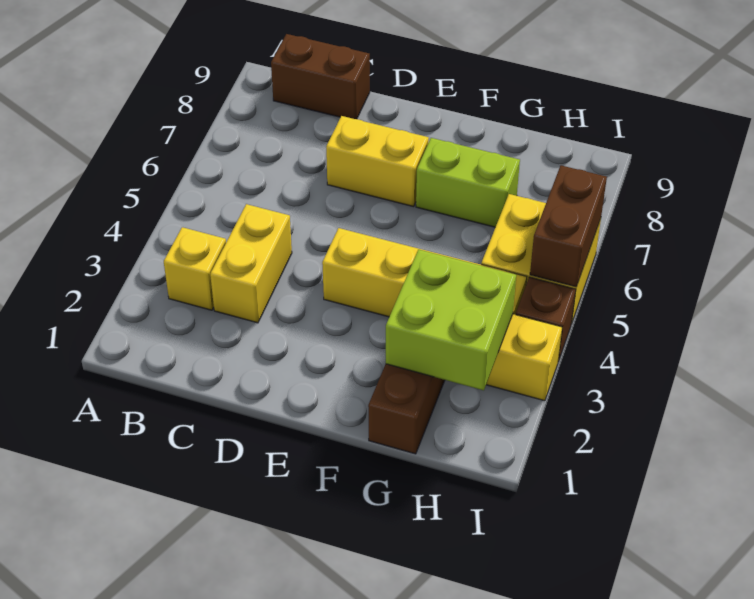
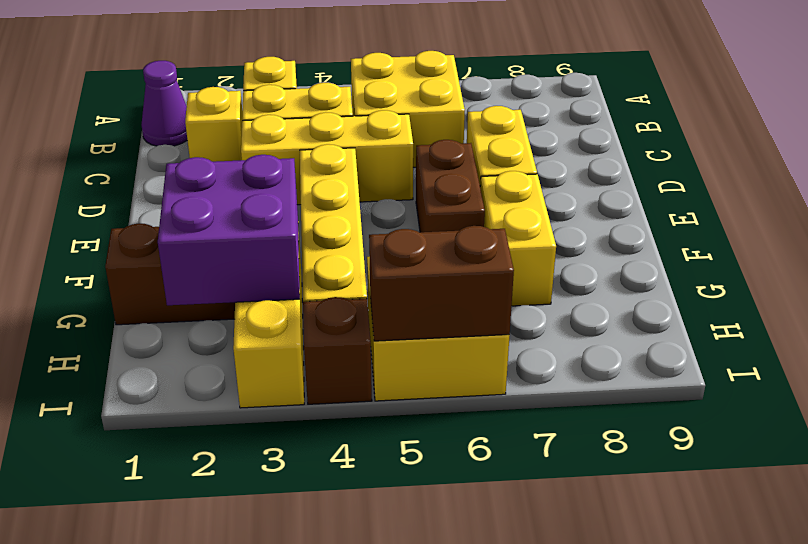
none -> purple cone B1 level 1
none -> yellow brick B5:C6 level 1
brown brick B9:C9 level 1 -> brown brick E6:F6 level 1
none -> yellow brick C2 level 1
none -> yellow brick D3:D5 level 1
lime brick F7:G7 level 1 -> yellow brick F7:G7 level 1
lime brick G2:H3 level 2 -> purple brick G2:H3 level 2

